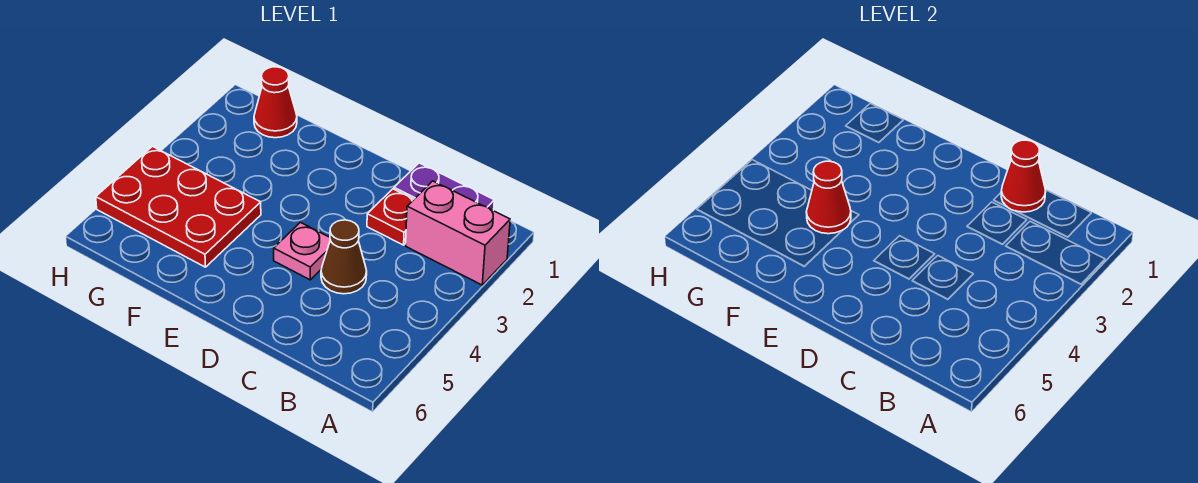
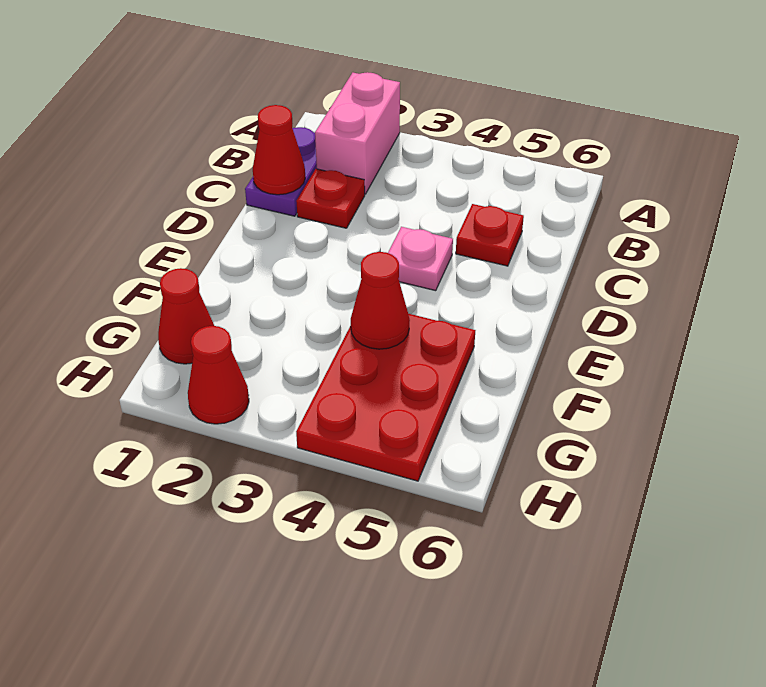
brown cone C4 level 1 -> none
none -> red plate C5 level 1
none -> red cone H2 level 1

